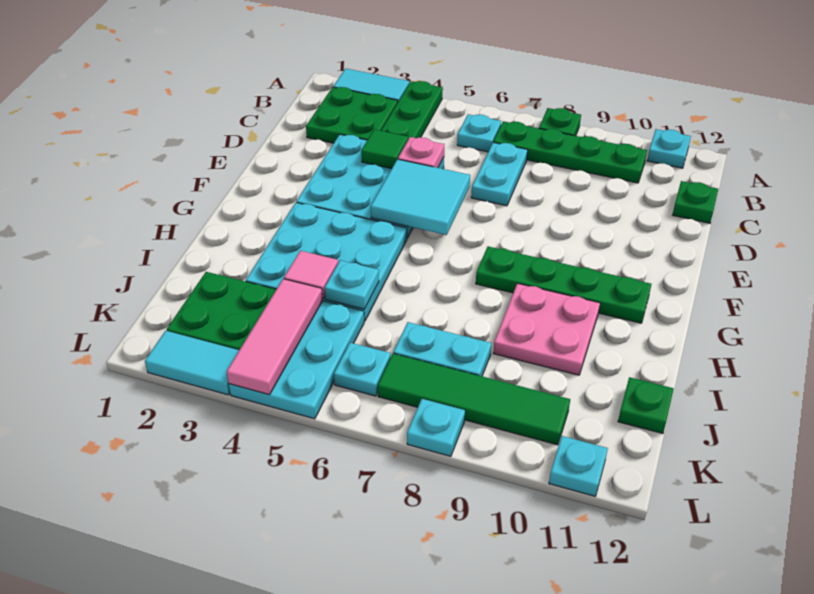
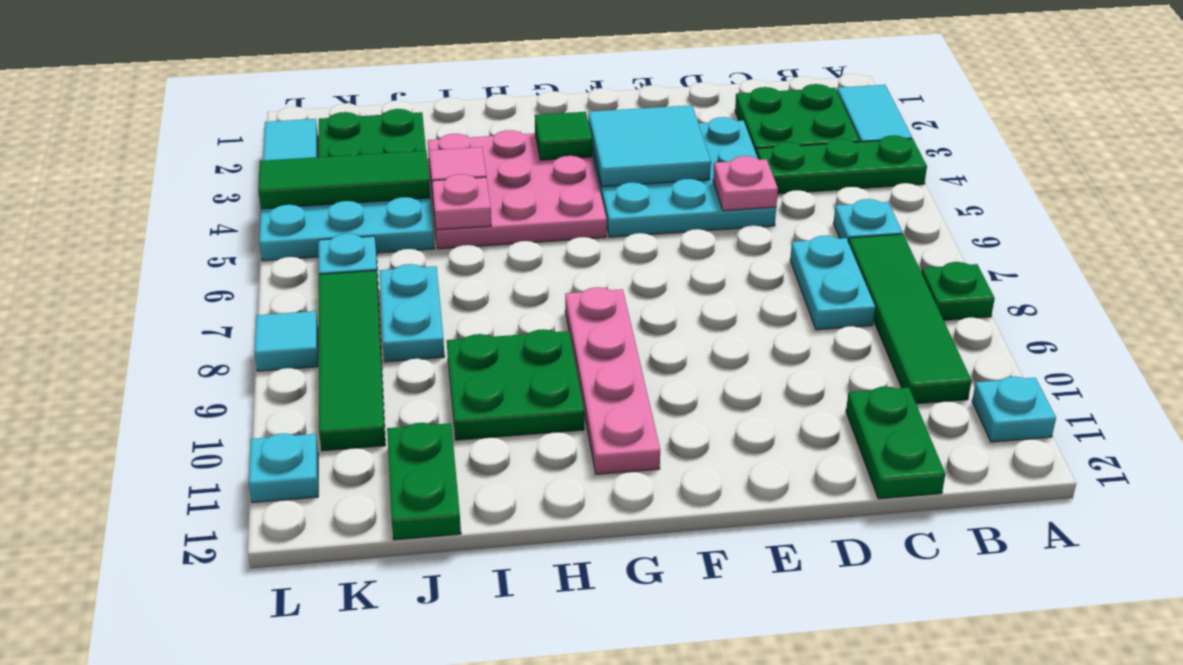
green plate B7:B10 level 1 -> green tile B7:B10 level 1
cyan plate C7:D7 level 1 -> cyan plate C7:C8 level 1
green plate C12 level 1 -> green plate C11:C12 level 1
green tile D4 level 2 -> green tile G3 level 2
cyan tile E5:F6 level 2 -> cyan tile E3:F4 level 2
cyan plate G3:I5 level 1 -> pink plate G3:I5 level 1
green plate G8:G11 level 1 -> pink plate G8:G11 level 1
pink plate H9:I10 level 1 -> green plate H9:I10 level 1
cyan plate I5 level 2 -> pink plate I5 level 2
pink tile J4:L4 level 2 -> green tile J4:L4 level 2
green plate J12 level 1 -> green plate J11:J12 level 1
cyan plate L8 level 1 -> cyan tile L8 level 1

